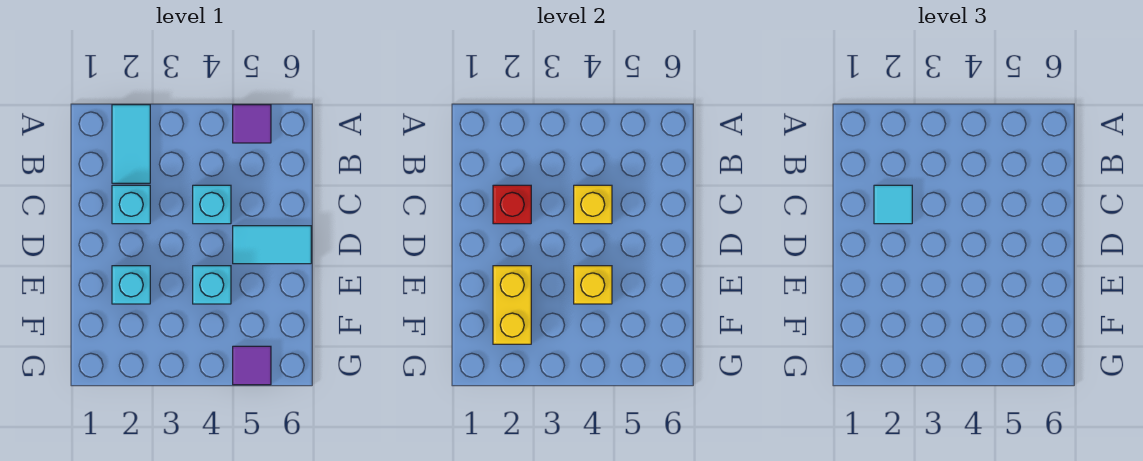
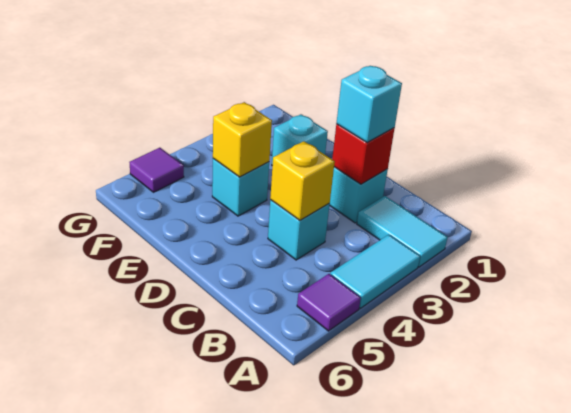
cyan tile C2 level 3 -> cyan brick C2 level 3
cyan tile D5:D6 level 1 -> cyan tile A3:A4 level 1
yellow brick E2:F2 level 2 -> none

